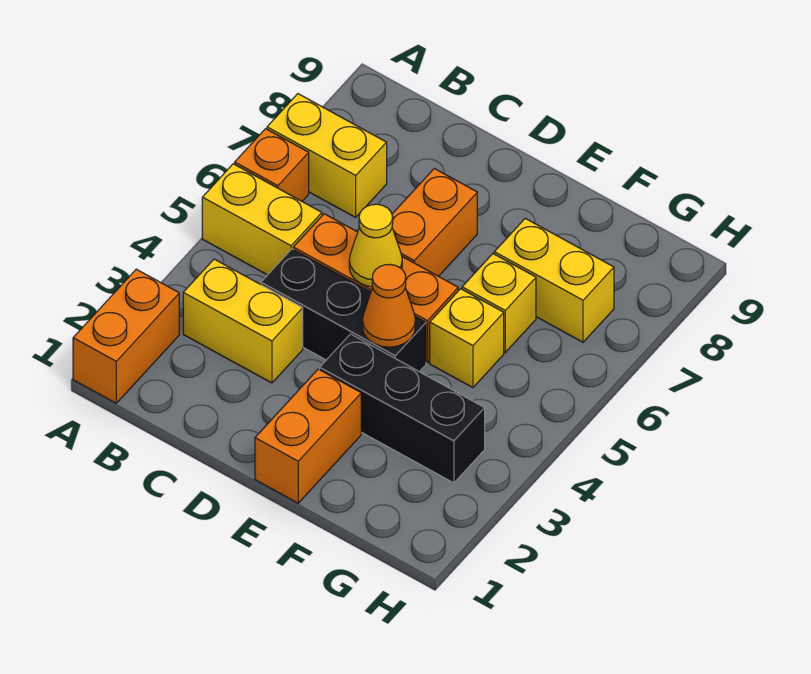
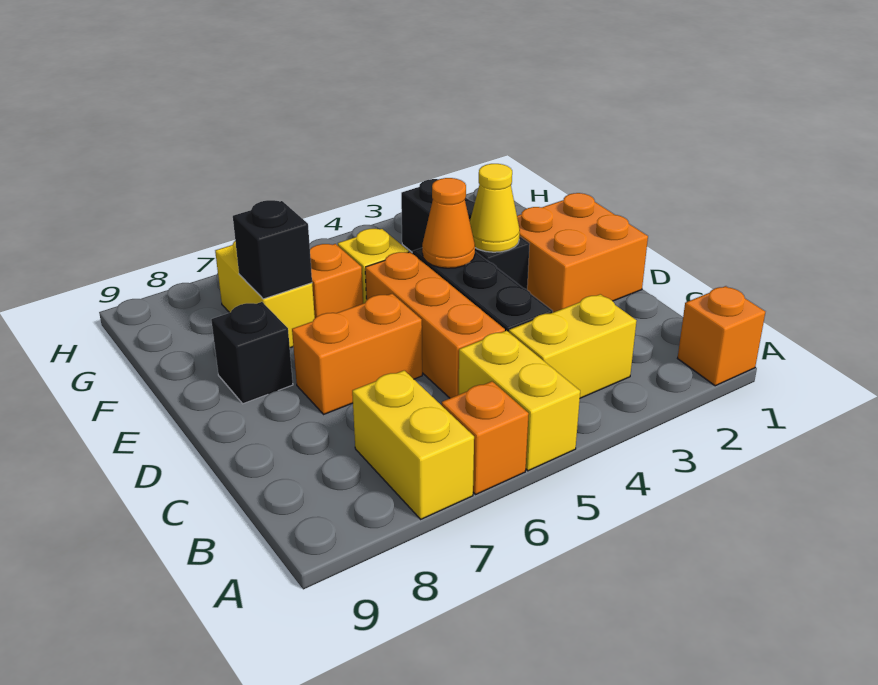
orange brick A1:A2 level 1 -> orange brick A1 level 1
yellow brick B3:C3 level 1 -> yellow brick B3:B4 level 1
yellow cone D5 level 2 -> yellow cone E3 level 2
orange brick E1:E2 level 1 -> orange brick D1:E2 level 1
none -> black brick E8 level 1
yellow brick F6 level 1 -> orange brick F6 level 1
none -> black brick F7 level 2

